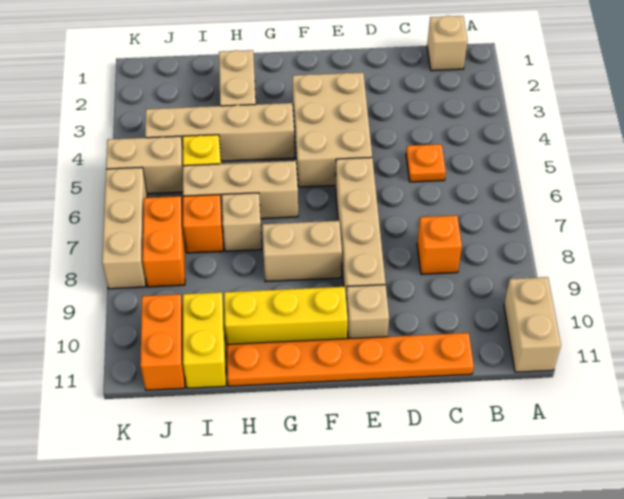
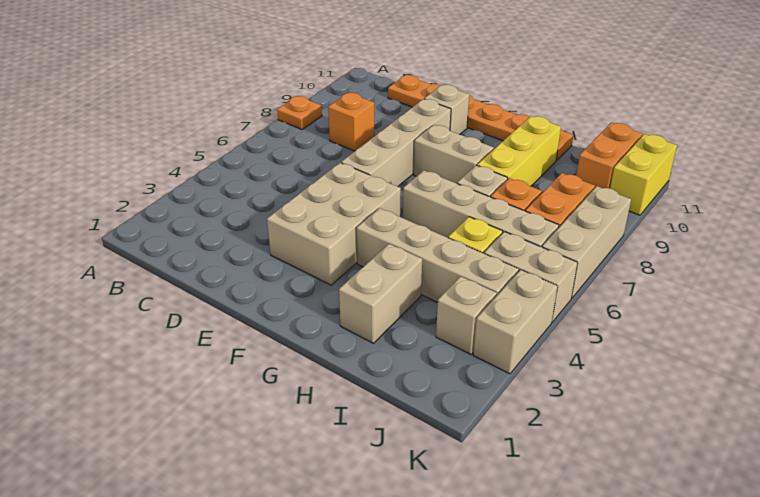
tan brick A10:A11 level 1 -> tan brick K3:K4 level 1
tan brick B1 level 1 -> tan brick J3 level 1
orange plate C5 level 1 -> orange plate A8 level 1
yellow brick F10:H10 level 1 -> yellow brick H8:H10 level 1
tan brick G6:I6 level 1 -> tan brick G6:J6 level 1
yellow brick I10:I11 level 1 -> yellow brick K10:K11 level 1

